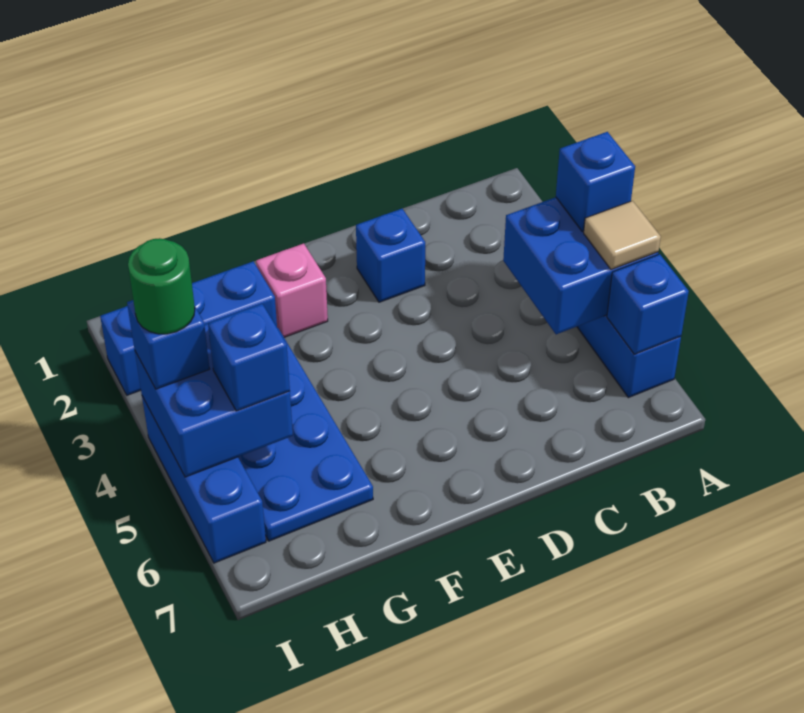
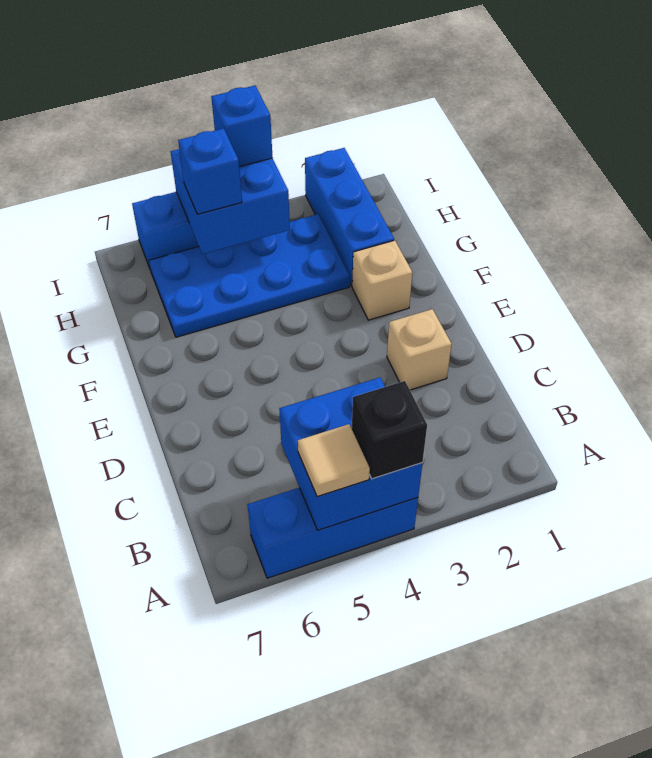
blue brick A4 level 3 -> black brick A4 level 3
blue brick A6 level 2 -> none
blue brick D2 level 1 -> tan brick D2 level 1
pink brick F2 level 1 -> tan brick F2 level 1
green round brick I4 level 4 -> none

